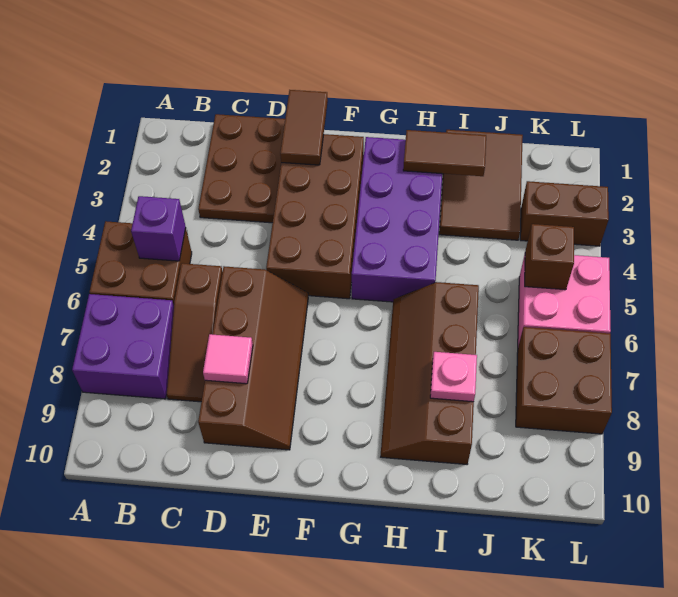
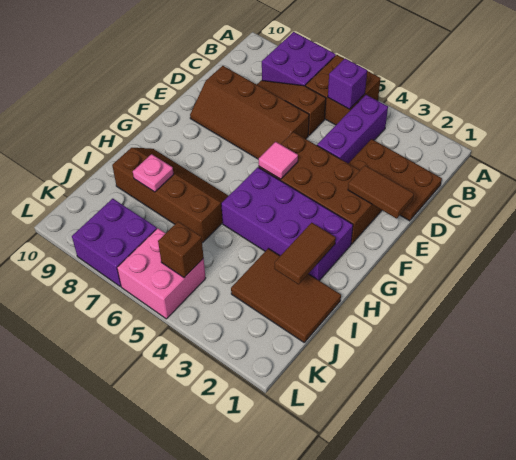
none -> purple brick B4:D4 level 1
pink tile D8 level 2 -> pink tile F5 level 2
brown brick K3:L3 level 1 -> none
brown brick K7:L8 level 1 -> purple brick K7:L8 level 1

